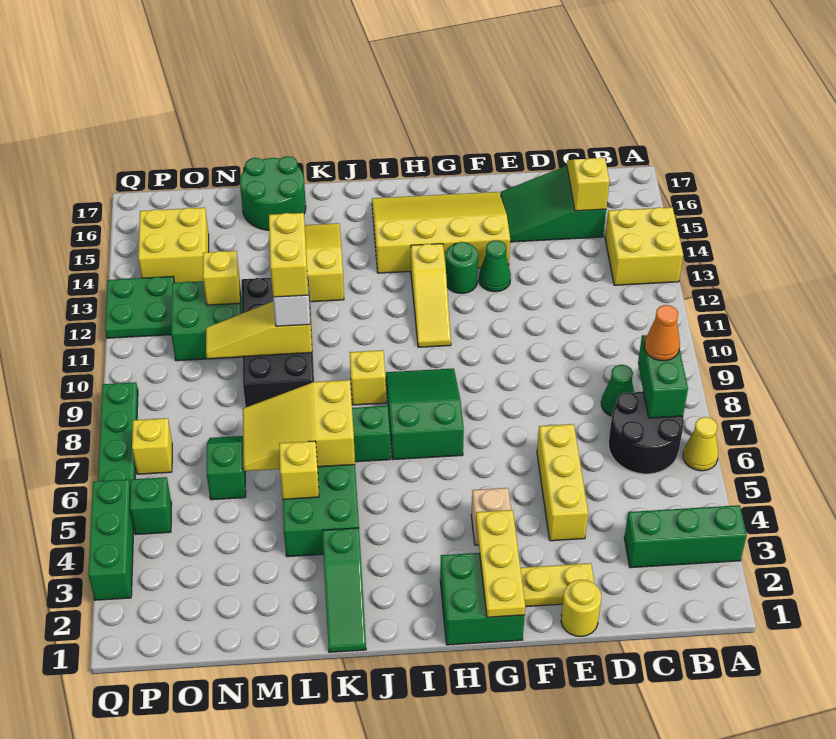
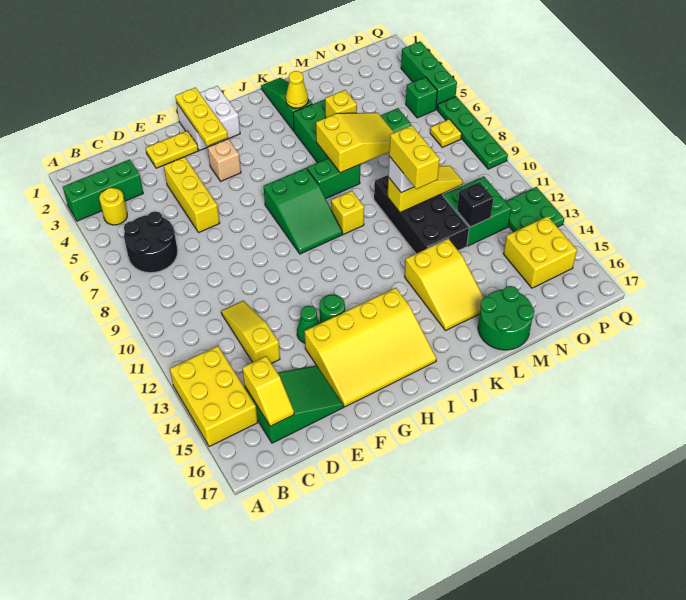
yellow cone A6 level 1 -> yellow cone K3 level 2
yellow brick A13:B14 level 1 -> yellow brick A13:B15 level 1
green brick B7:B8 level 2 -> none
orange cone B8 level 3 -> none
green cone C8 level 1 -> none
yellow round brick E1 level 1 -> yellow round brick B4 level 1
green brick G1:H2 level 1 -> white brick G1:H2 level 1
yellow slope H11:H13 level 1 top 13 -> yellow slope D11:D13 level 1 top 13
yellow brick N12 level 2 -> black brick N12 level 2
yellow brick P7 level 1 -> yellow plate P7 level 1

